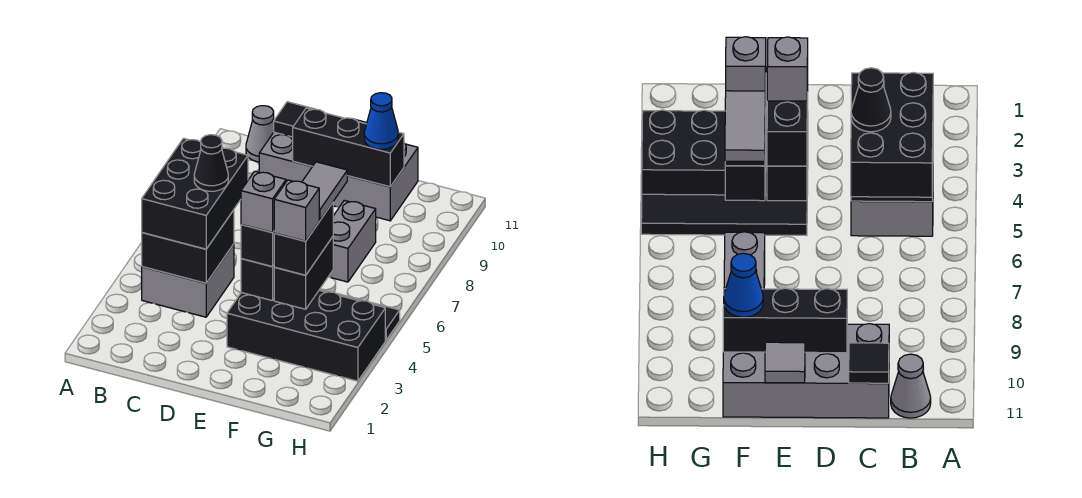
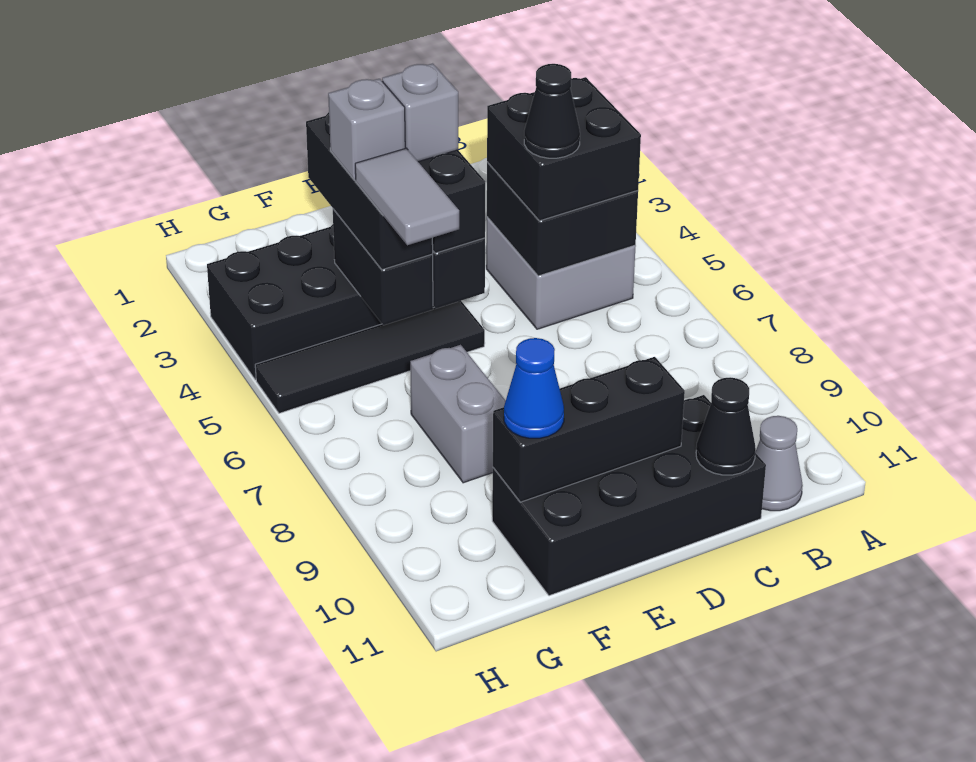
black brick B4:C6 level 3 -> black brick B4:C5 level 3
grey brick C10:F11 level 1 -> black brick C10:F11 level 1
black tile C11 level 2 -> black cone C11 level 2
grey tile E11 level 2 -> none
black brick F4:F5 level 3 -> black brick F3:F5 level 3

